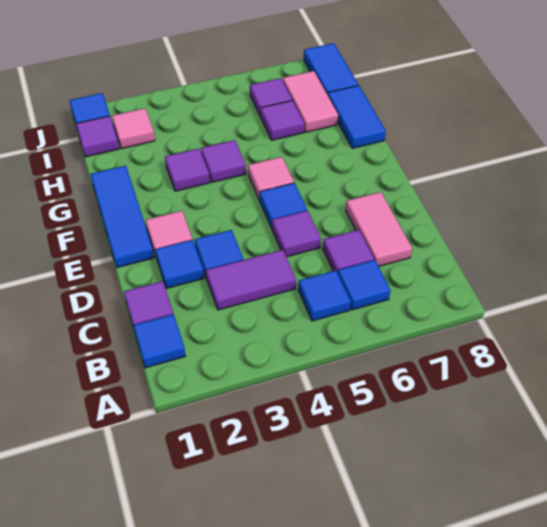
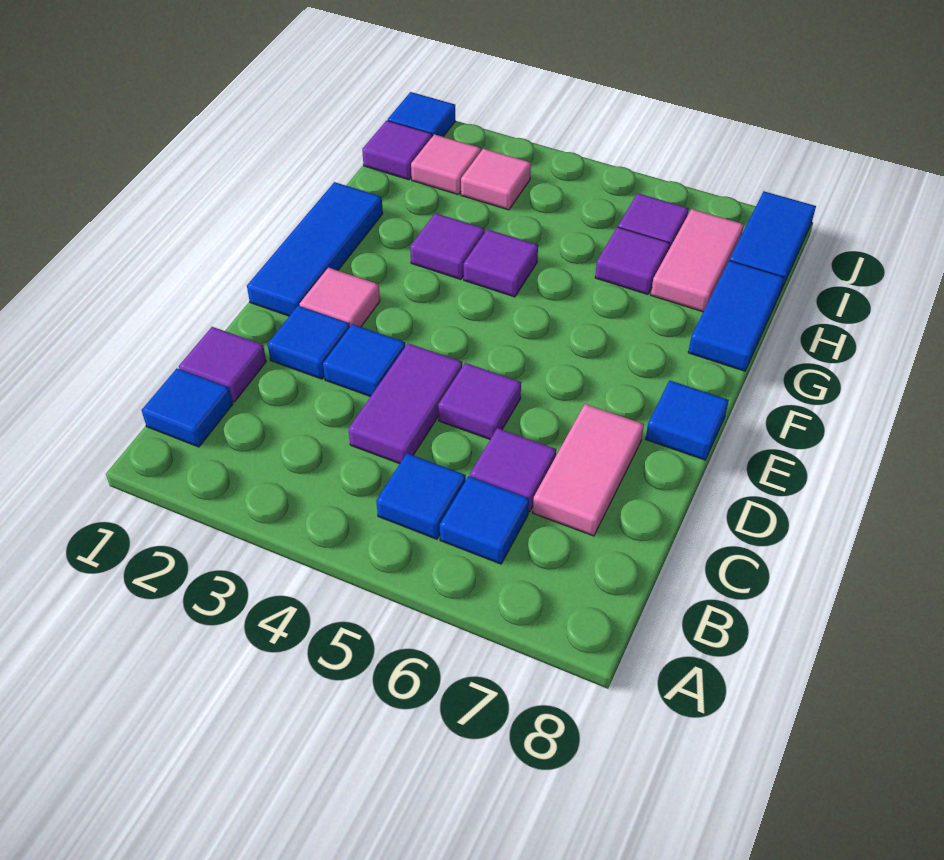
purple tile C3:C4 level 1 -> purple tile C4:D4 level 1
blue tile E5 level 1 -> blue tile E8 level 1
pink tile F5 level 1 -> pink tile I3 level 1

